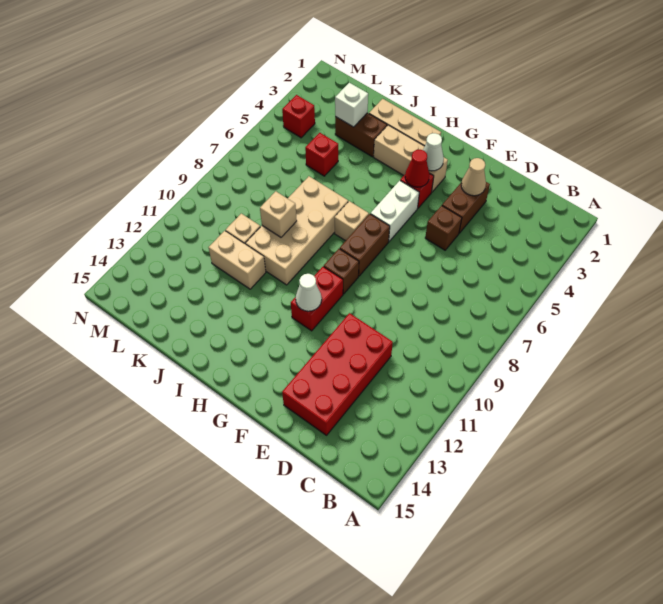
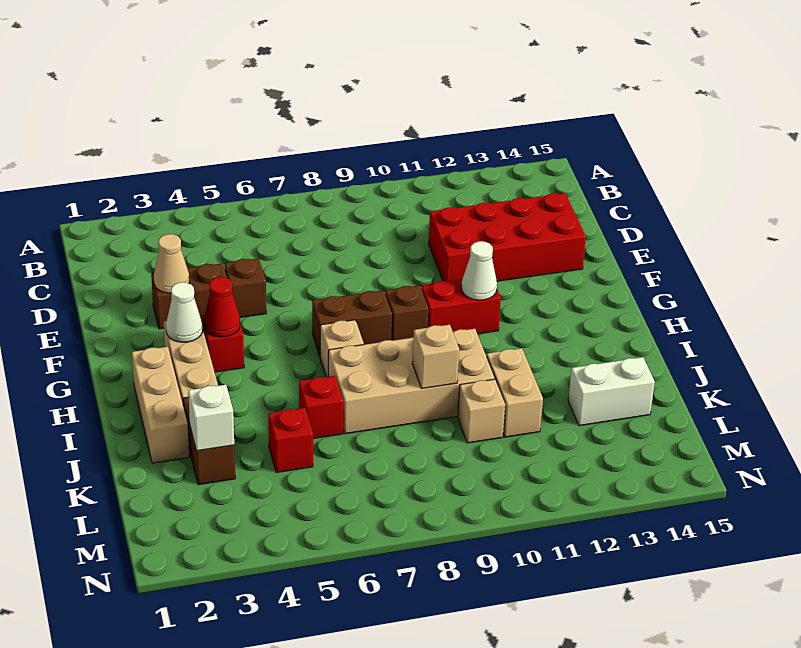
white brick G5:G6 level 1 -> white brick K13:K14 level 1
red brick M4 level 1 -> red brick J6 level 1

